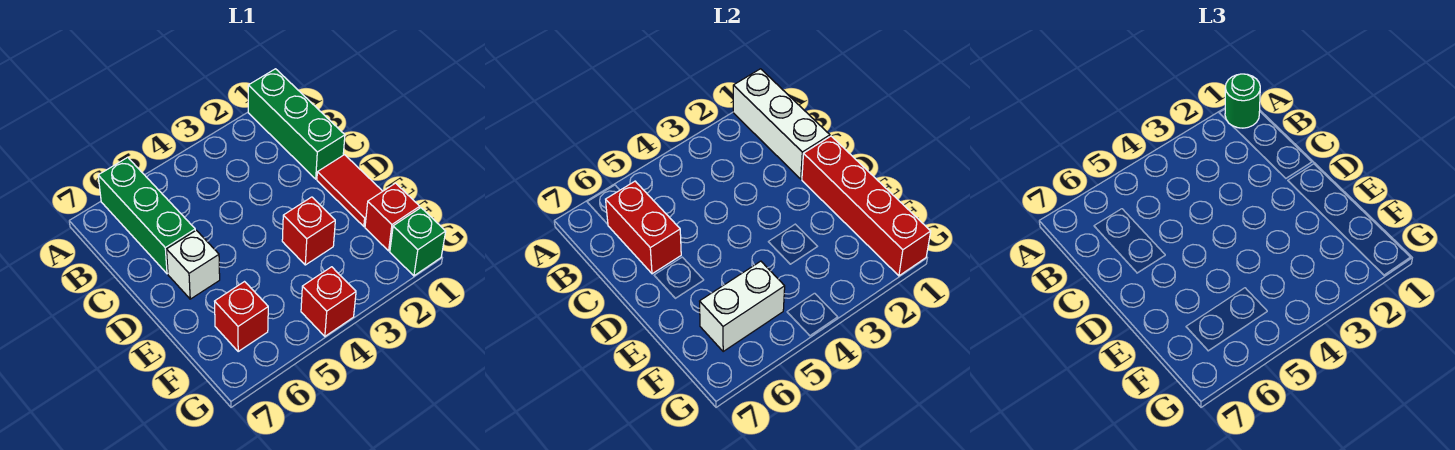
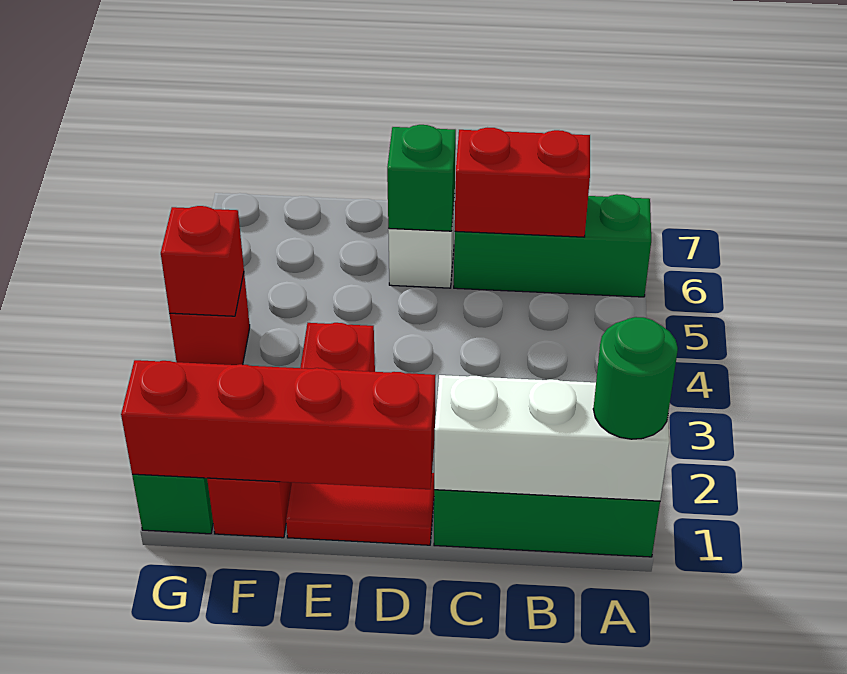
none -> green brick D6 level 2
white brick F5:F6 level 2 -> none
red brick F6 level 1 -> red brick G4 level 2

